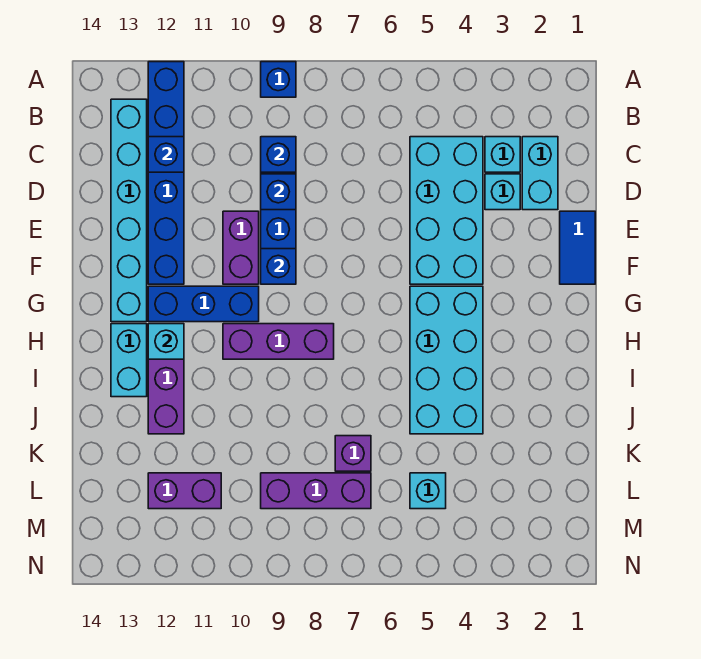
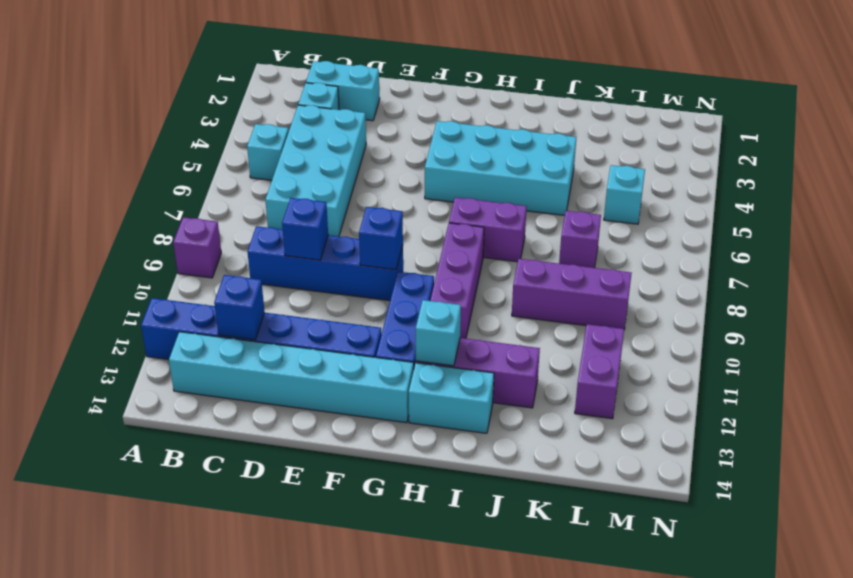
blue brick A9 level 1 -> purple brick A9 level 1
cyan brick C4:F5 level 1 -> cyan brick C4:D7 level 1
blue brick C9 level 2 -> none
cyan brick D3 level 1 -> cyan brick B5 level 1
blue tile E1:F1 level 1 -> none
purple brick E10:F10 level 1 -> purple brick H7:I7 level 1
purple brick L7:L9 level 1 -> purple brick J9:L9 level 1

